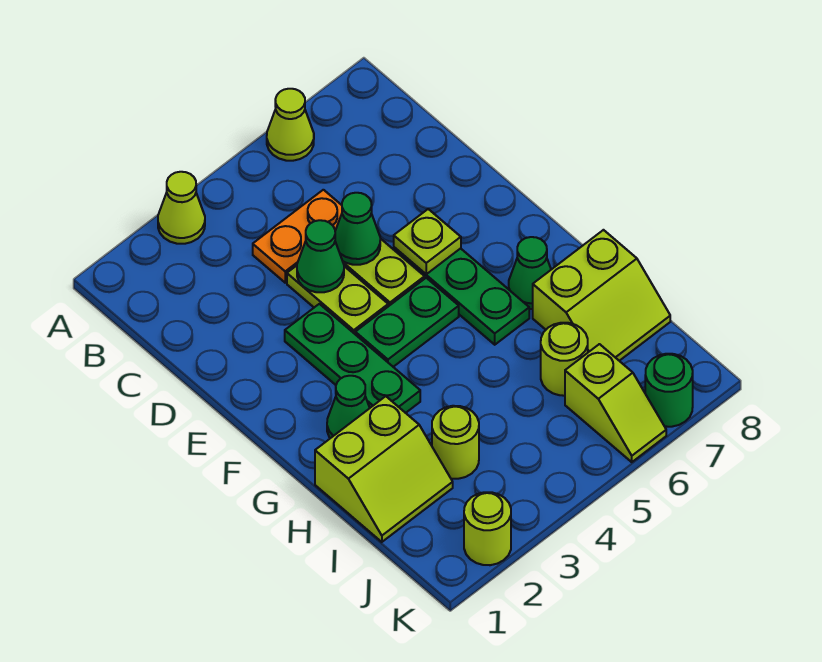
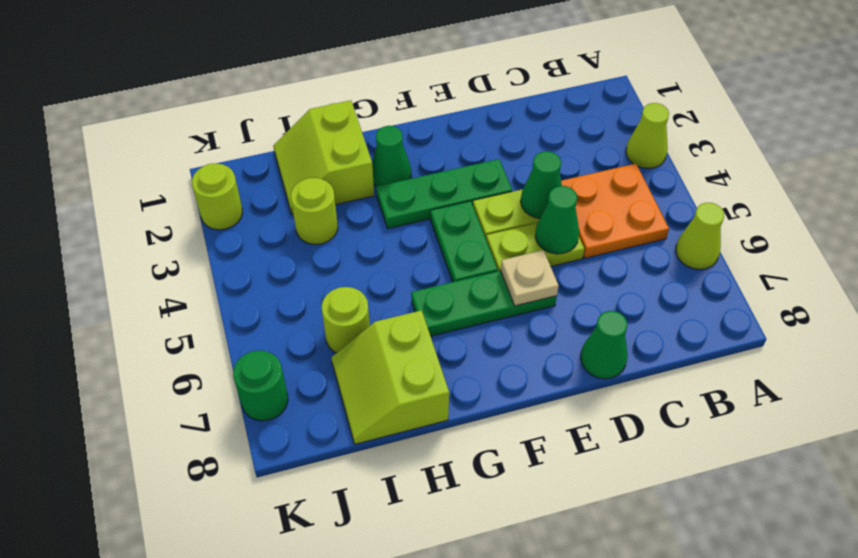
orange plate C4:C5 level 1 -> orange plate B4:C5 level 1
lime plate E6 level 2 -> tan plate E6 level 2
green cone G7 level 1 -> green cone D8 level 1
lime slope J6:K6 level 1 top J -> none

